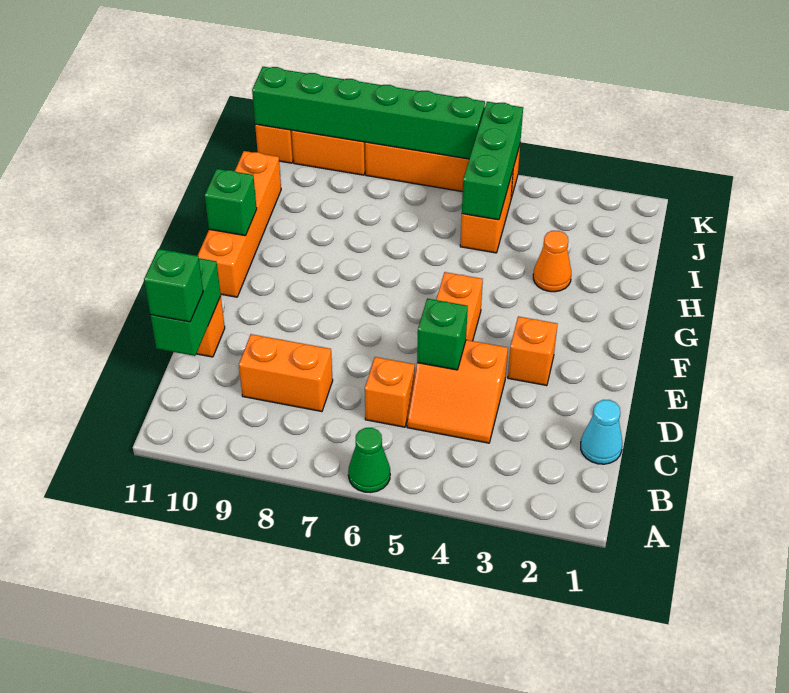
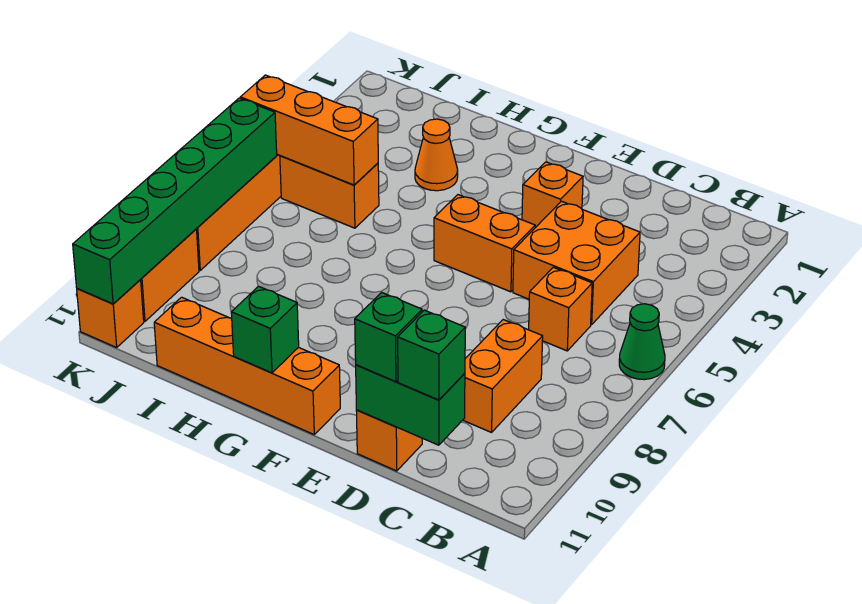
cyan cone C1 level 1 -> none
orange slope C4:D5 level 1 top D -> orange brick C4:D5 level 1
green brick D5 level 2 -> green brick D11 level 3
green brick I5:K5 level 2 -> orange brick I5:K5 level 2

